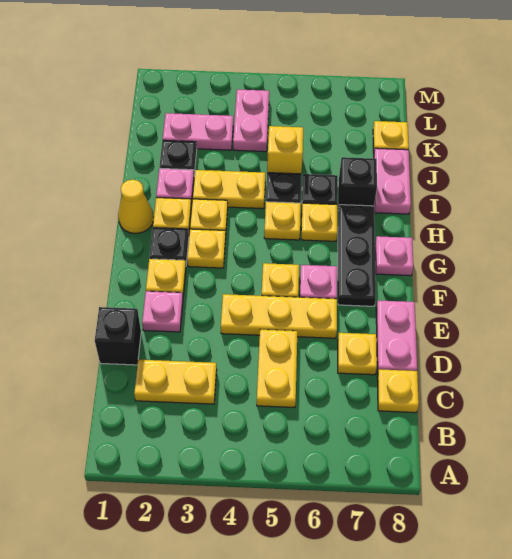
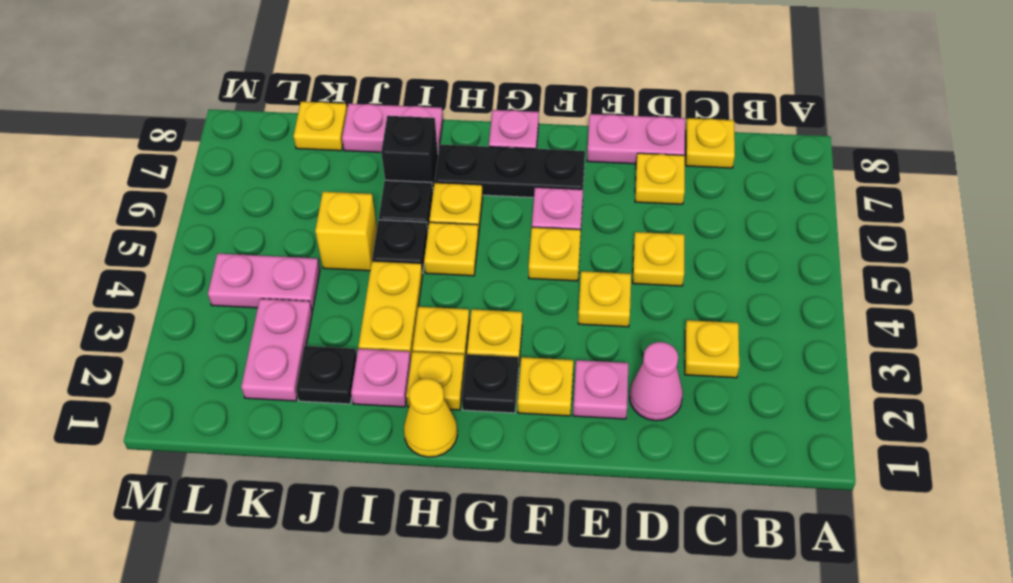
yellow plate C2:C3 level 1 -> yellow plate C3 level 1
yellow plate C5:D5 level 1 -> yellow plate D5 level 1
black brick D1 level 1 -> none
none -> pink cone D2 level 1
yellow plate E4:E6 level 1 -> yellow plate E4 level 1

